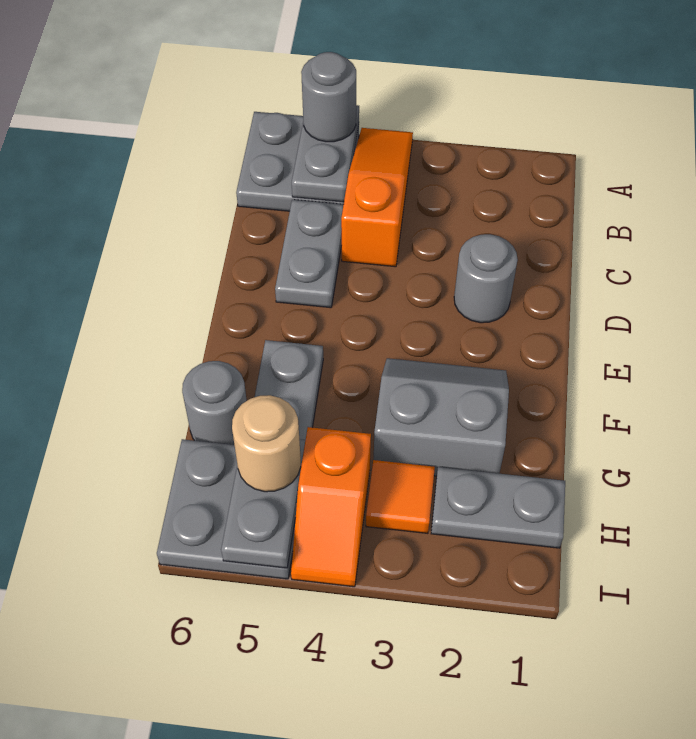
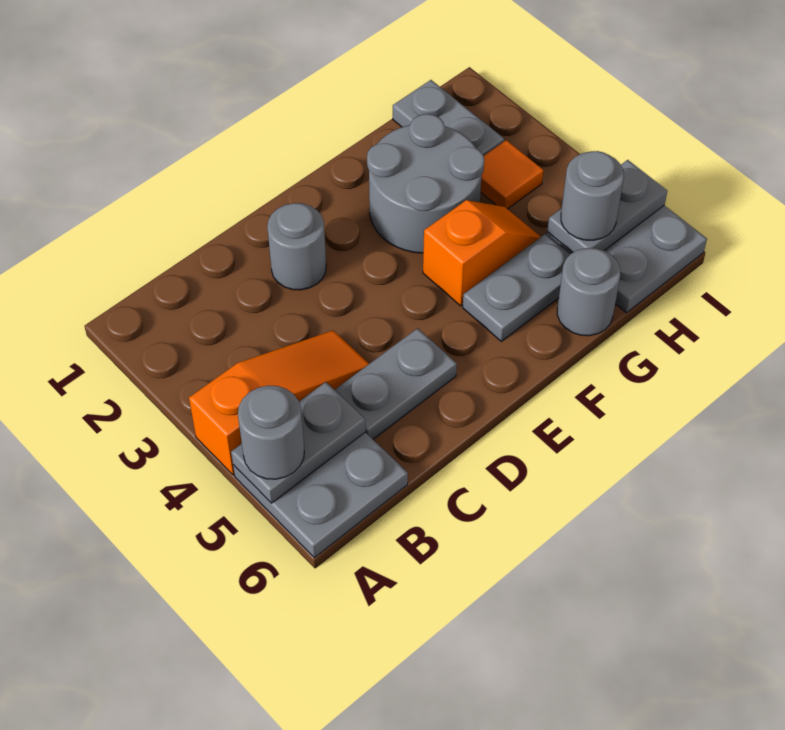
orange slope A4:C4 level 1 top C -> orange slope A4:C4 level 1 top A
grey slope F2:G3 level 1 top G -> grey round brick F2:G3 level 1
orange slope H4:I4 level 1 top H -> orange slope F4:G4 level 1 top F
tan round brick H5 level 3 -> grey round brick H5 level 3

